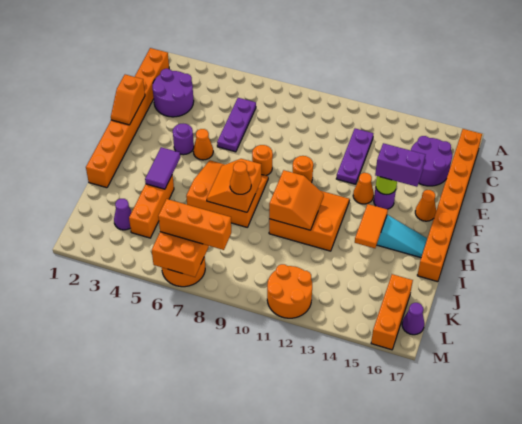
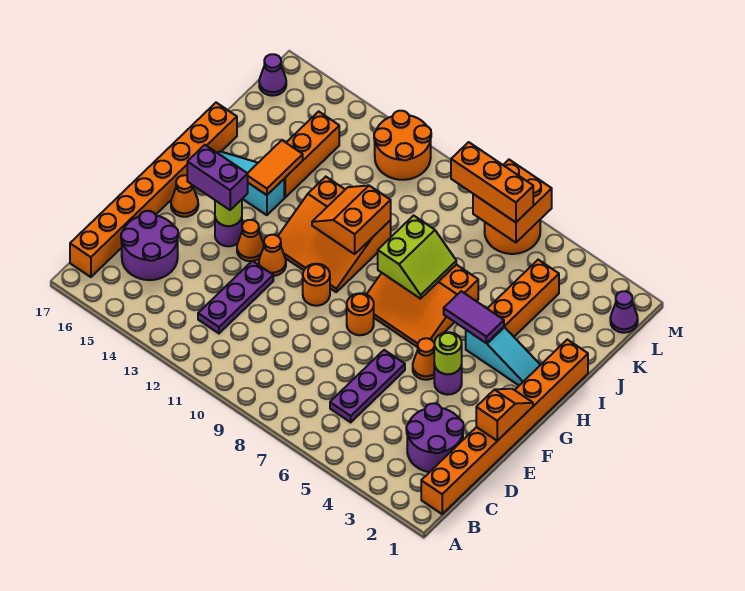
none -> lime round brick F4 level 2
none -> cyan slope H2:H4 level 1 top 4
purple tile H4:I4 level 2 -> purple tile H4:H5 level 2
orange slope H7:I8 level 2 top 8 -> lime slope H7:I8 level 2 top 8
orange cone I8 level 3 -> orange cone F12 level 1
purple cone K3 level 1 -> purple cone L1 level 1
orange brick K16:M16 level 1 -> orange brick I14:K14 level 1

